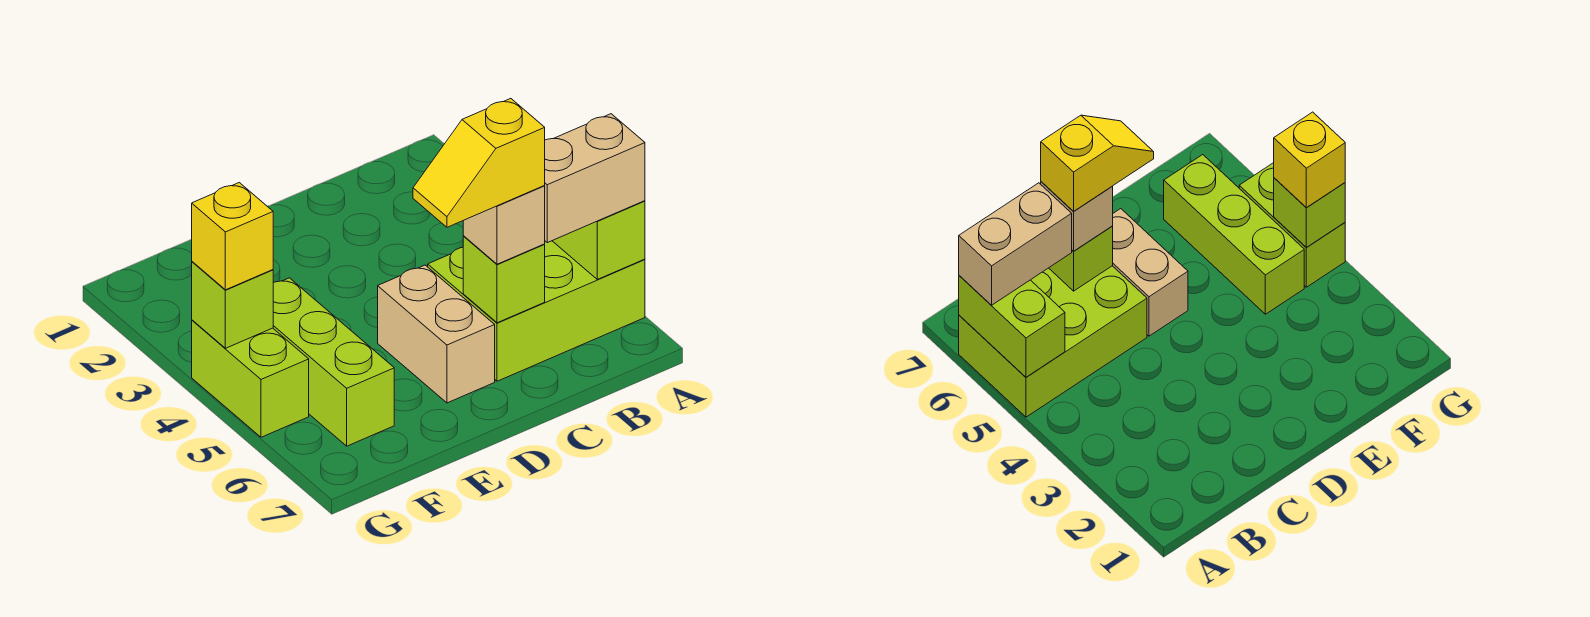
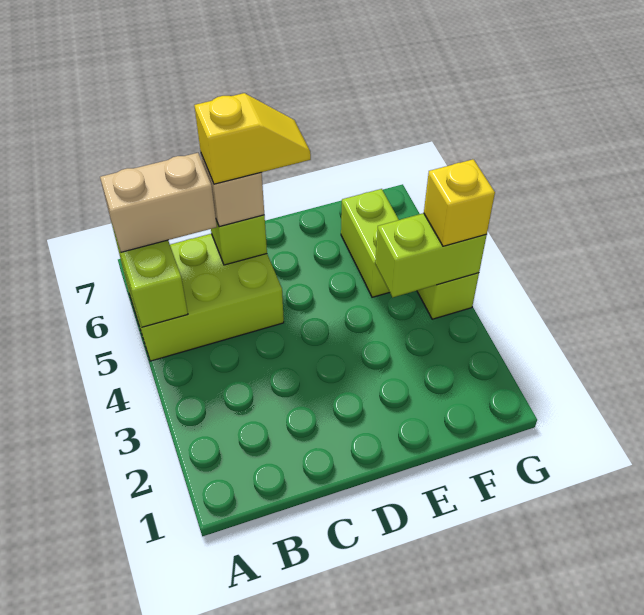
tan brick D5:D6 level 1 -> none
lime brick F4:F6 level 1 -> lime brick F5:F6 level 1
lime brick G4 level 2 -> lime brick F4:G4 level 2

